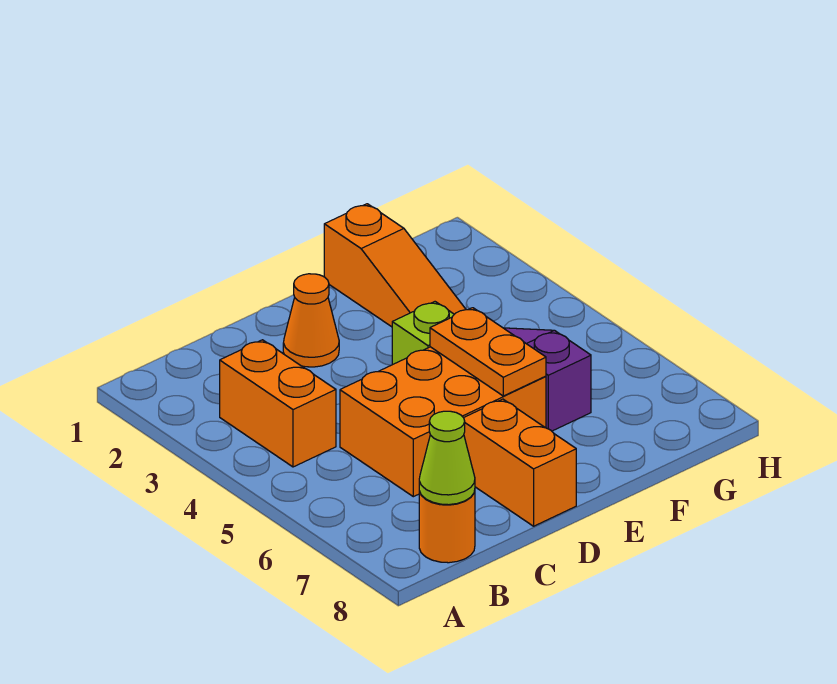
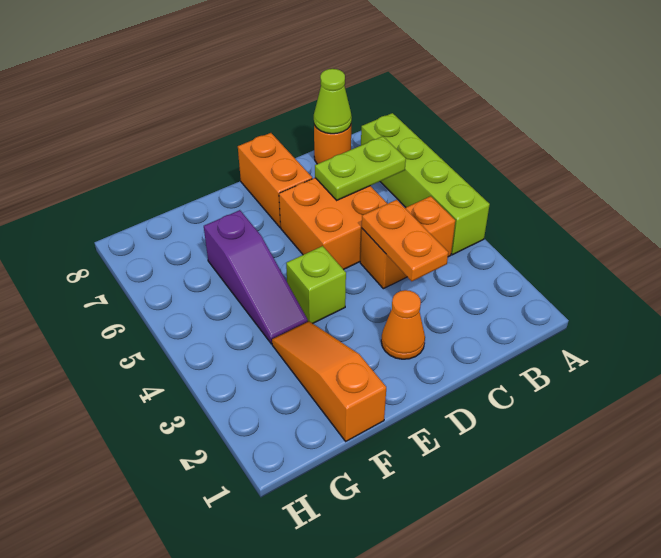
none -> lime brick A4:A7 level 1
orange brick B3:B4 level 1 -> orange brick B4:C4 level 1
none -> lime plate B6:C6 level 2
orange brick C5:E6 level 1 -> orange brick C5:D6 level 1
orange plate E5:E6 level 2 -> orange plate C3:C4 level 2

